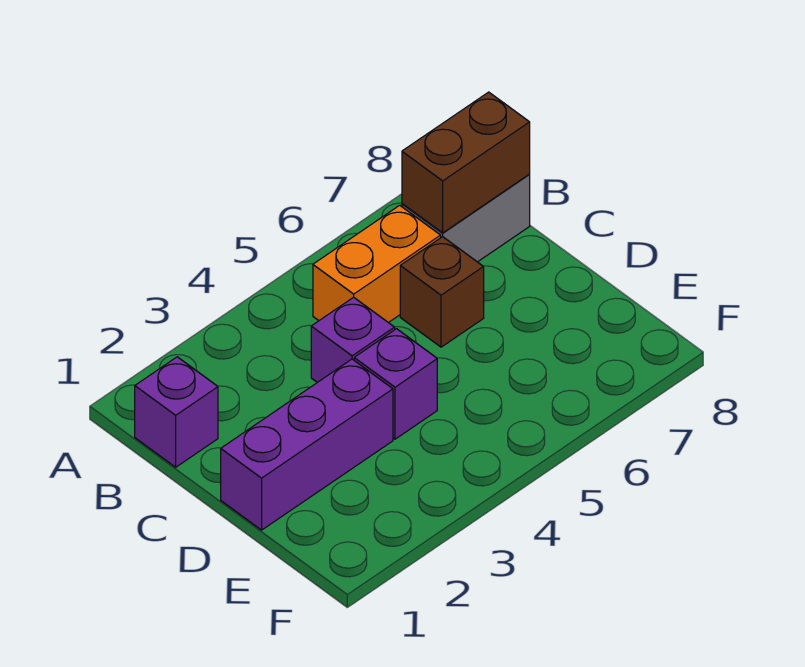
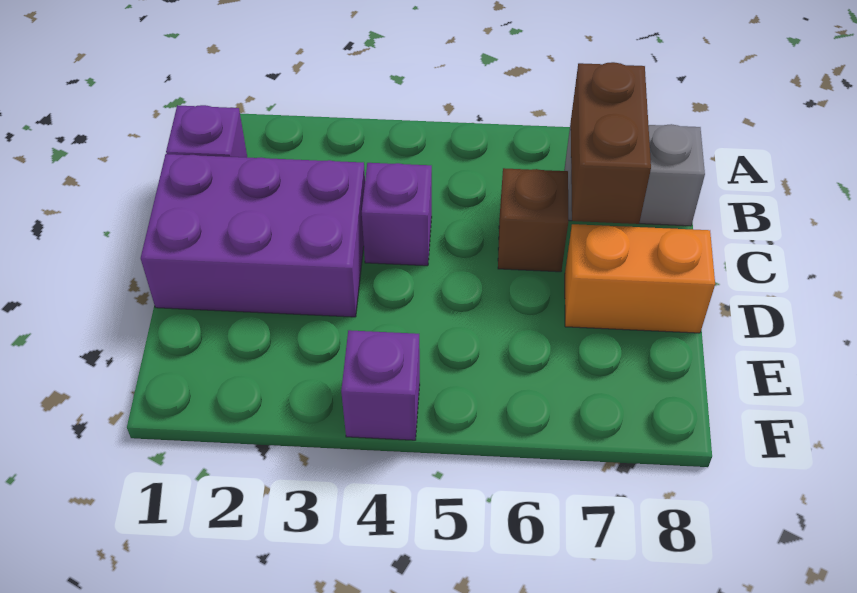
orange brick B5:B6 level 1 -> orange brick D7:D8 level 1
brown brick B7:B8 level 2 -> brown brick B7:C7 level 2
purple brick D1:D3 level 1 -> purple brick C1:D3 level 1
purple brick D4 level 1 -> purple brick F4 level 1

